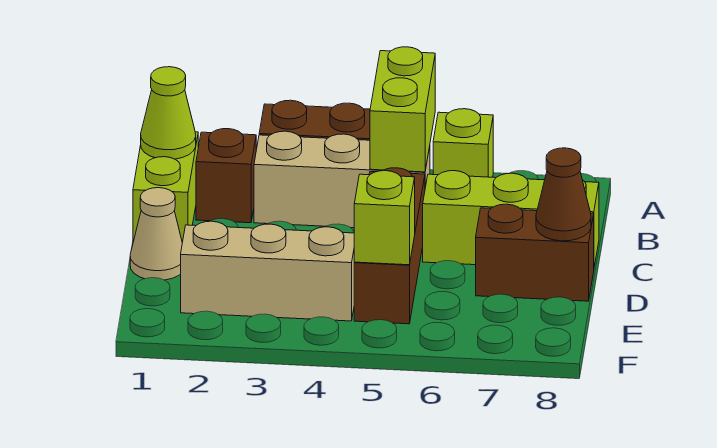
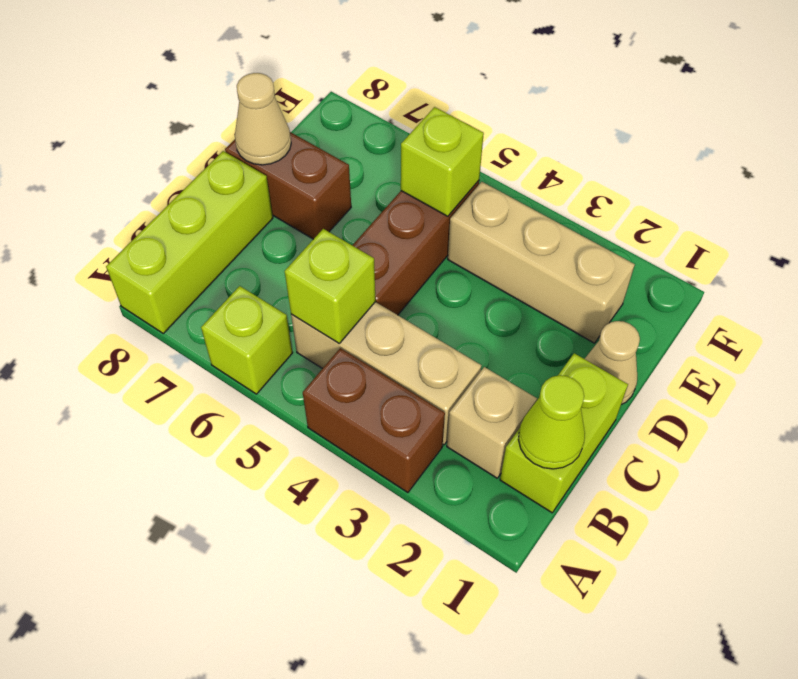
lime brick A5:B5 level 2 -> lime brick B5 level 2
brown brick B2 level 1 -> tan brick B2 level 1
lime brick C6:C8 level 1 -> lime brick A8:C8 level 1
brown cone D8 level 2 -> tan cone D8 level 2

